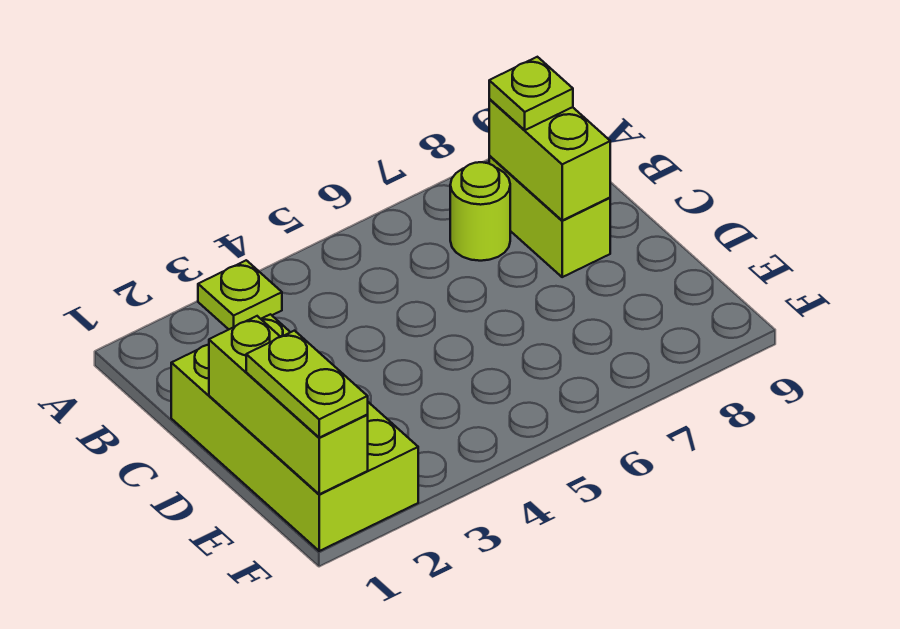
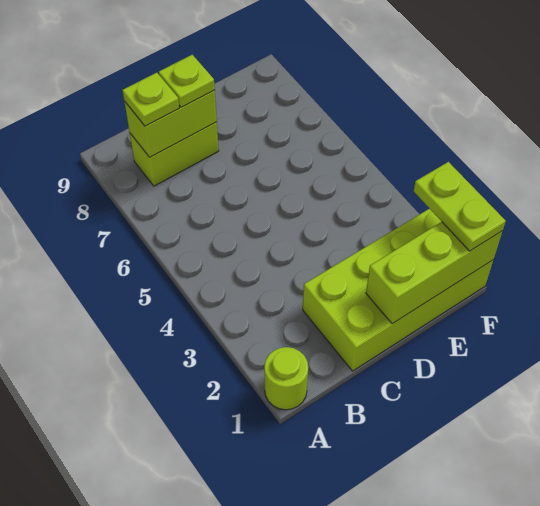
lime plate A3 level 1 -> lime plate C8 level 3
lime round brick B7 level 1 -> lime round brick A1 level 1
lime plate E1:F1 level 3 -> lime plate F1:F2 level 3

